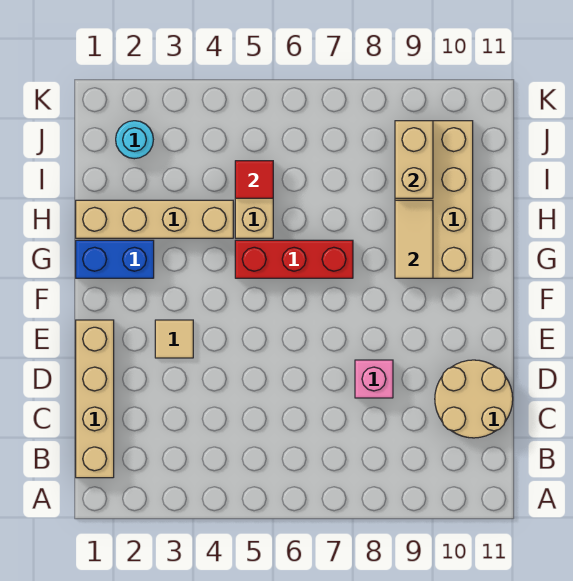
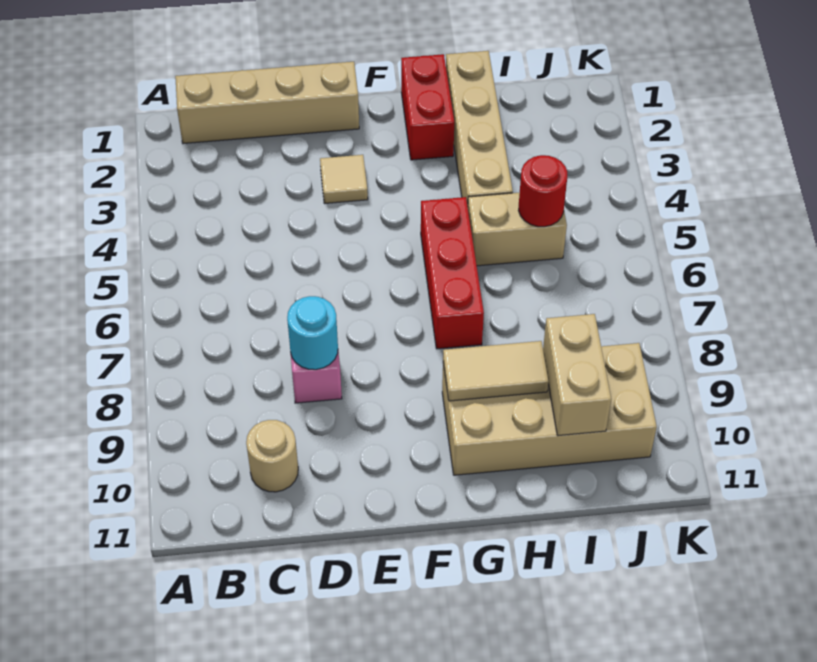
tan round brick C10:D11 level 1 -> tan round brick C10 level 1
blue brick G1:G2 level 1 -> red brick G1:G2 level 1
red tile I5 level 2 -> red round brick I5 level 2
tan brick I9:J9 level 2 -> tan brick I9:I10 level 2
cyan round brick J2 level 1 -> cyan round brick D8 level 2

